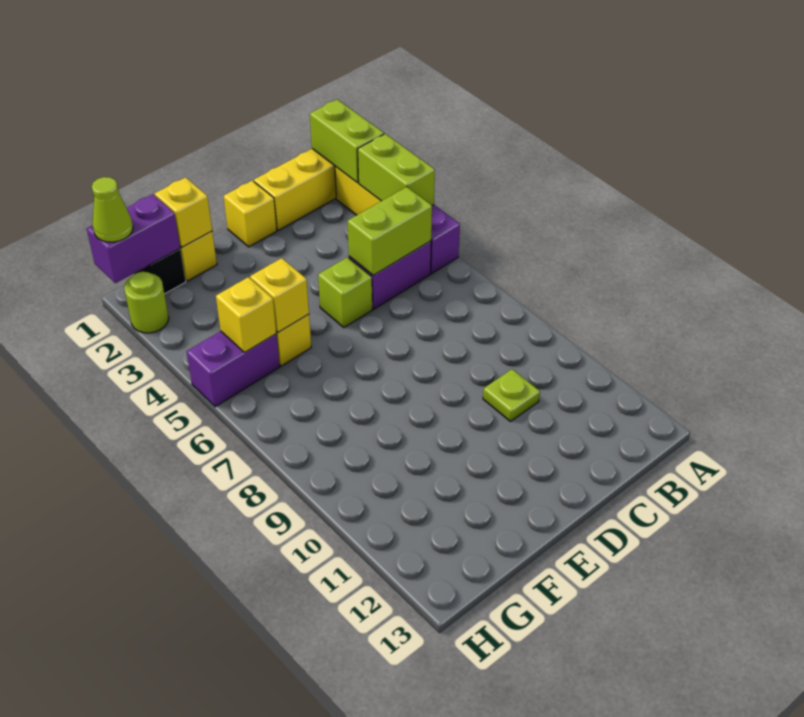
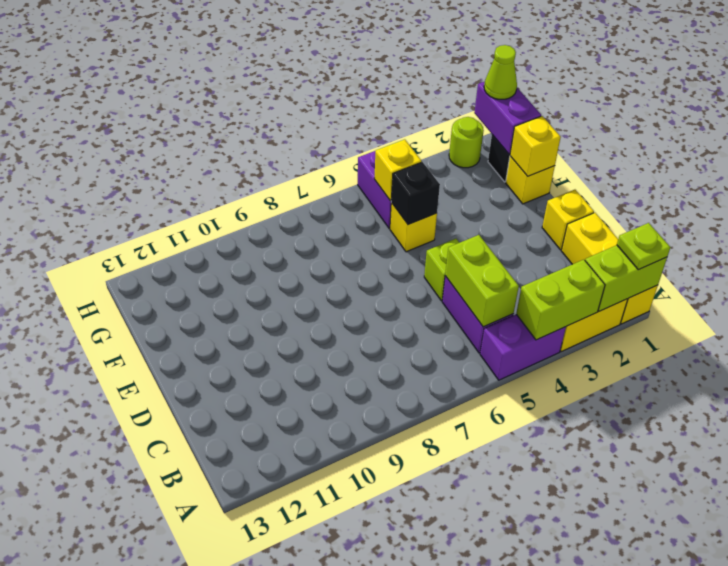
lime plate C10 level 1 -> lime plate A1 level 3
yellow brick F5 level 2 -> black brick F5 level 2

